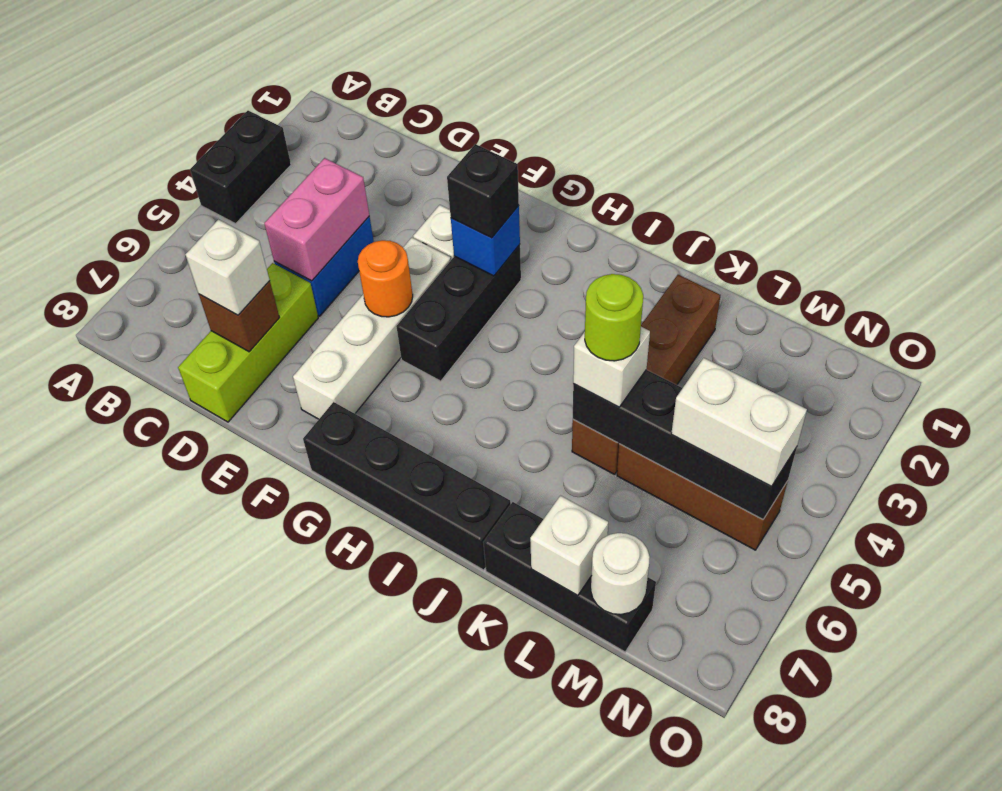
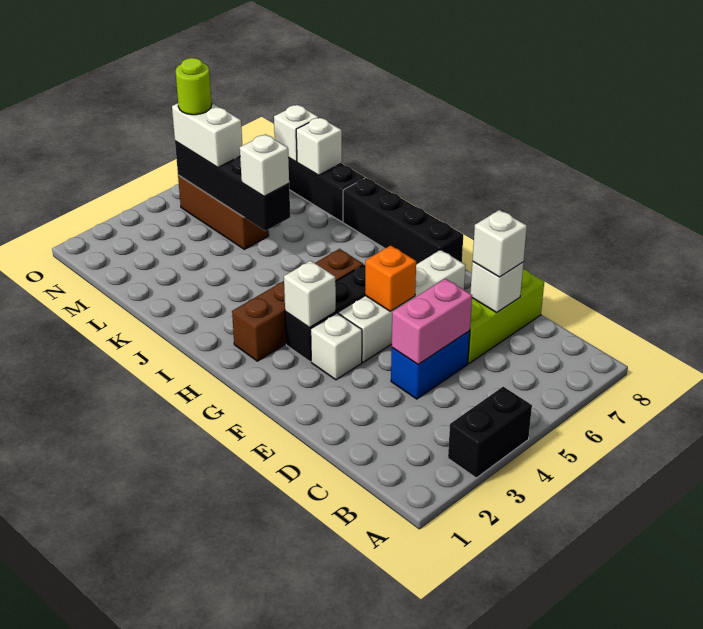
brown brick D7 level 2 -> white brick D7 level 2
orange round brick F5 level 2 -> orange brick F5 level 2
blue brick G3 level 2 -> white brick G3 level 2
black brick G3 level 3 -> none
brown brick K2:K5 level 1 -> brown brick H2:H5 level 1
lime round brick K5 level 4 -> lime round brick N5 level 4
white round brick M8 level 2 -> white brick M8 level 2

